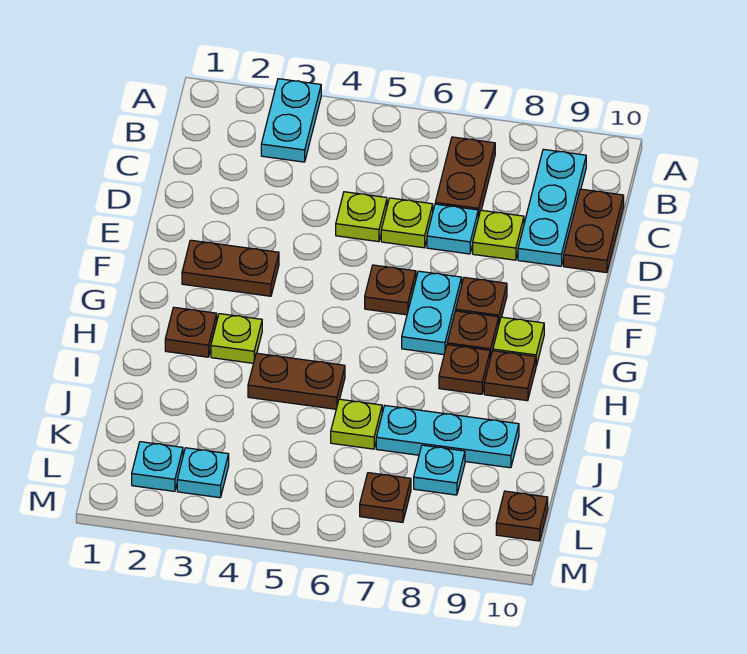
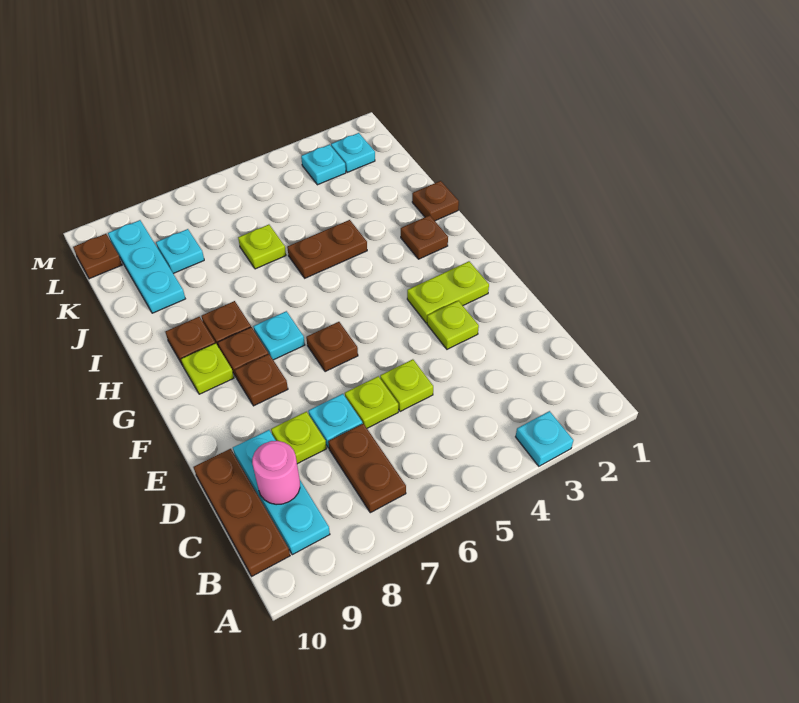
cyan plate A3:B3 level 1 -> cyan plate A3 level 1
none -> pink round brick C9 level 2
brown plate C10:D10 level 1 -> brown plate B10:D10 level 1
brown plate F2:F3 level 1 -> lime plate F2:F3 level 1
cyan plate F7:G7 level 1 -> cyan plate G7 level 1
lime plate H3 level 1 -> lime plate E3 level 1
cyan plate J7:J9 level 1 -> cyan plate J9:L9 level 1
brown plate L7 level 1 -> brown plate I1 level 1

